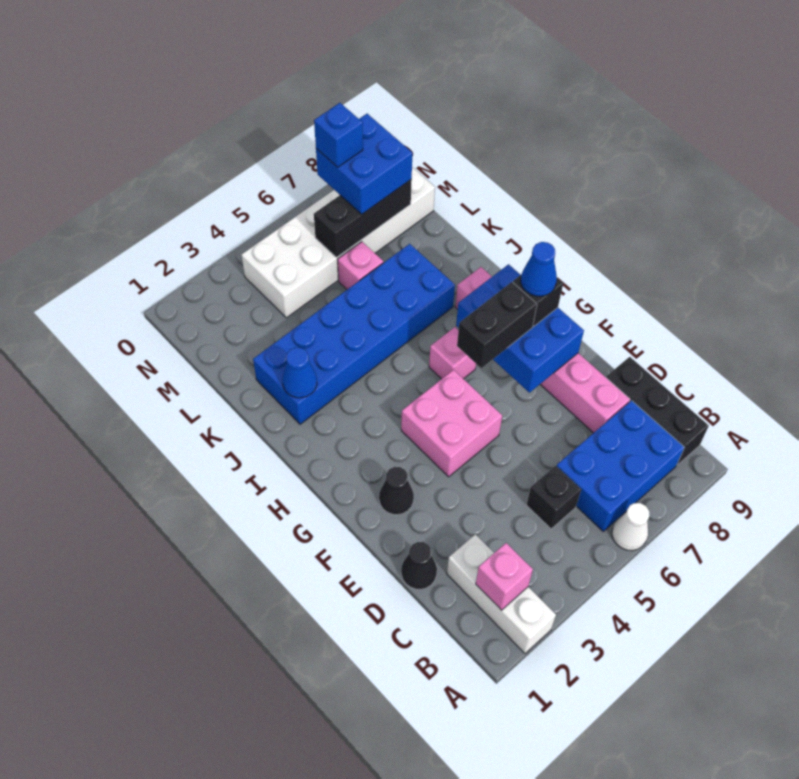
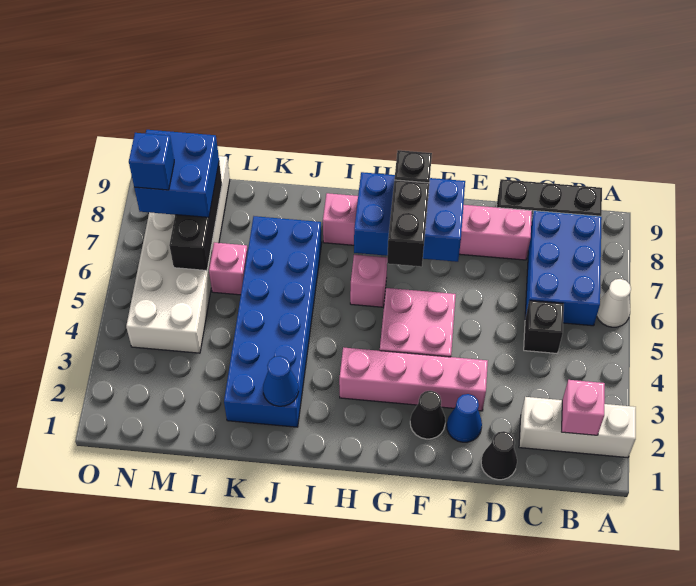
none -> pink brick E3:H3 level 1
blue cone G8 level 4 -> blue cone E2 level 1

